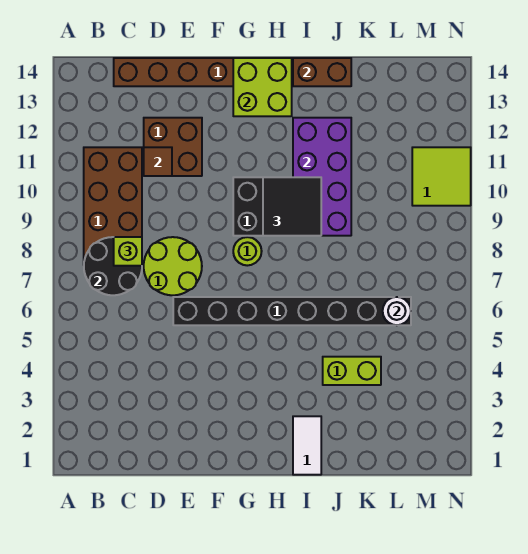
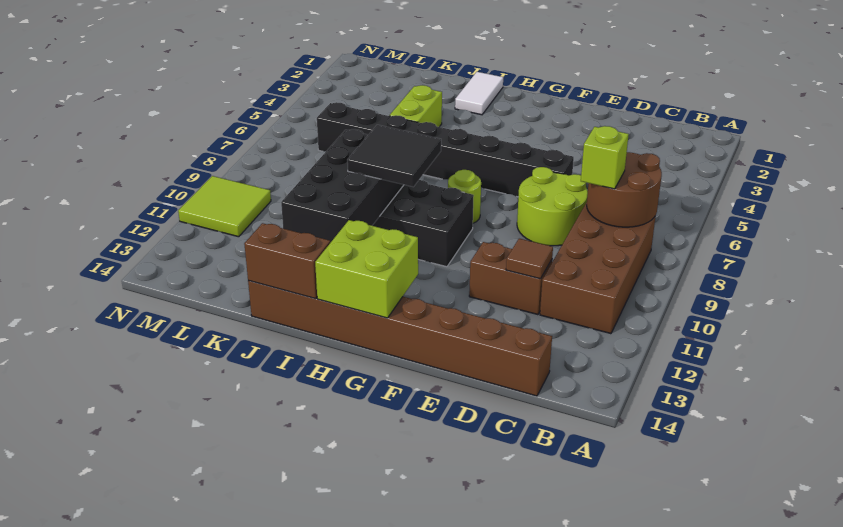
black round brick B7:C8 level 2 -> brown round brick B7:C8 level 2
brown brick D11:E12 level 1 -> brown brick D11:E11 level 1
purple brick I9:J12 level 2 -> black brick I9:J12 level 2
lime brick J4:K4 level 1 -> lime brick J4:J5 level 1
white round brick L6 level 2 -> none

